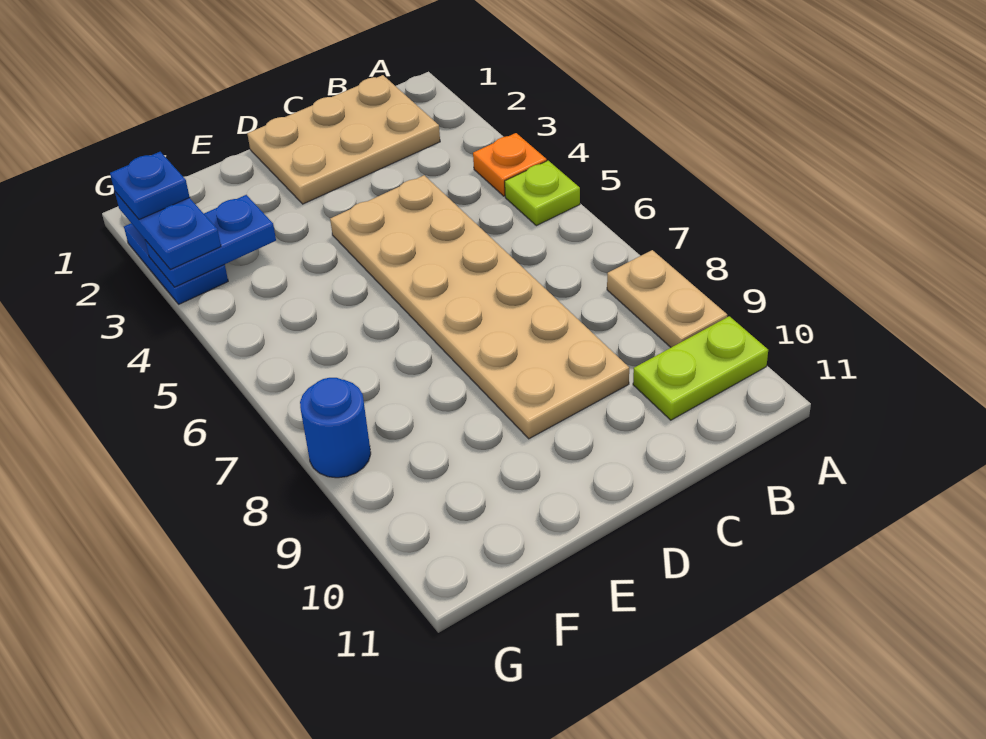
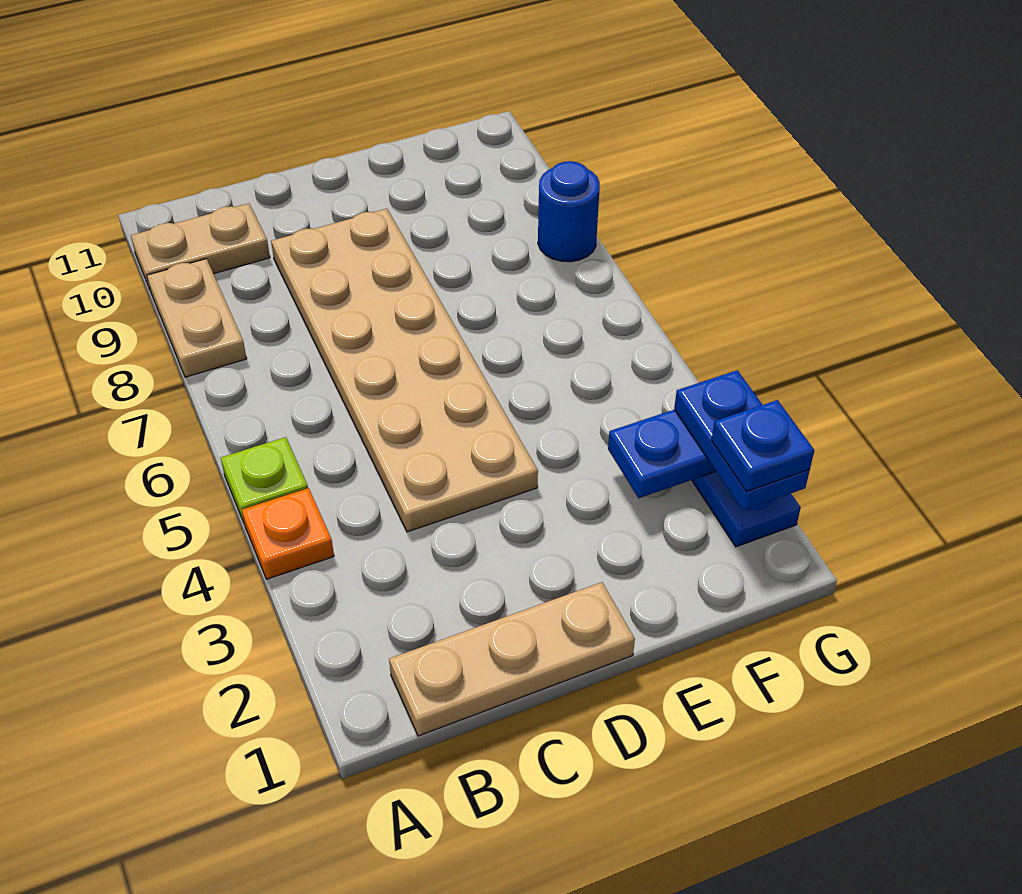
lime plate A10:B10 level 1 -> tan plate A10:B10 level 1
tan plate B1:D2 level 1 -> tan plate B1:D1 level 1

